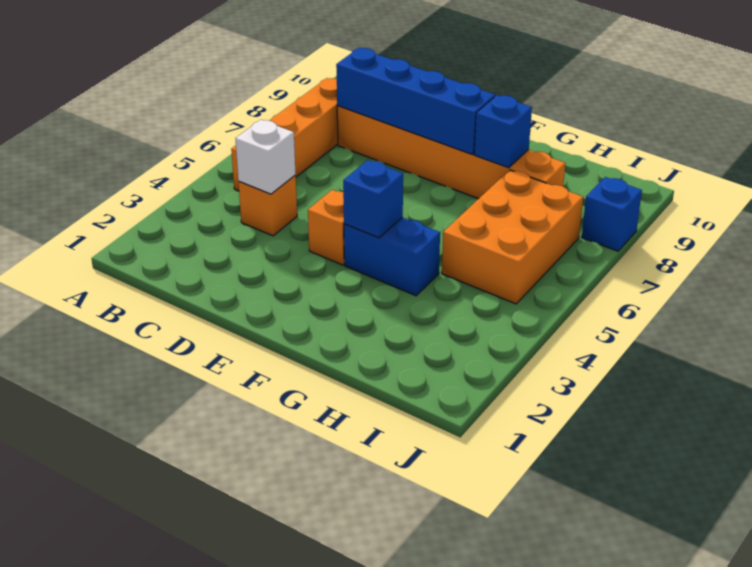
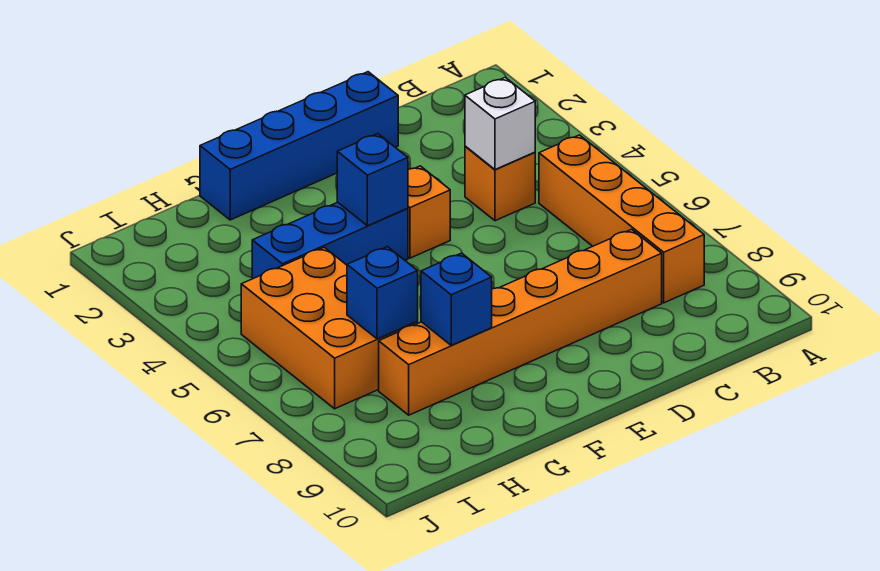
blue brick C8:F8 level 2 -> blue brick D1:G1 level 1
blue brick F4:G4 level 1 -> blue brick F4:H4 level 1
blue brick J8 level 1 -> blue brick H7 level 2

